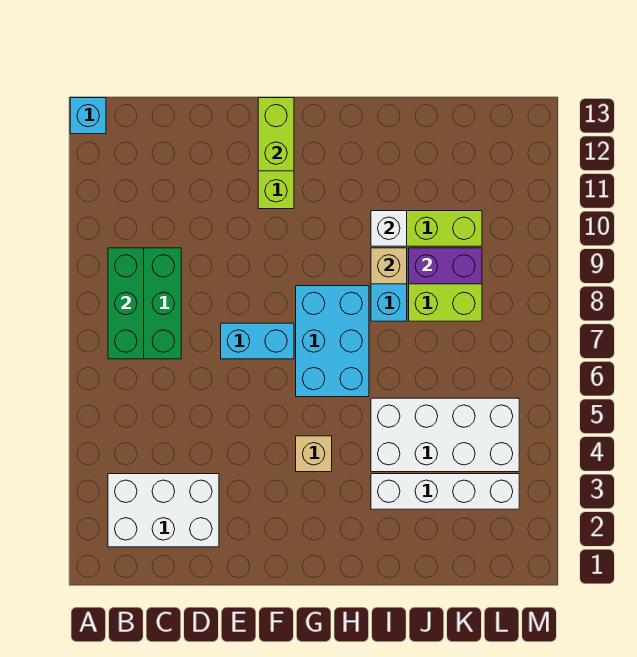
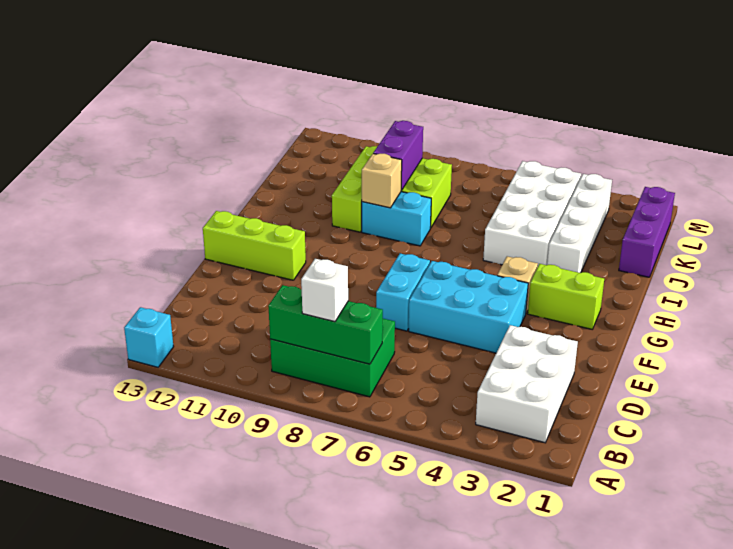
lime brick F12:F13 level 2 -> lime brick G2:G3 level 1
cyan brick G6:H8 level 1 -> cyan brick E4:F6 level 1
white brick I10 level 2 -> white brick B8 level 3
none -> purple brick J1:L1 level 1

